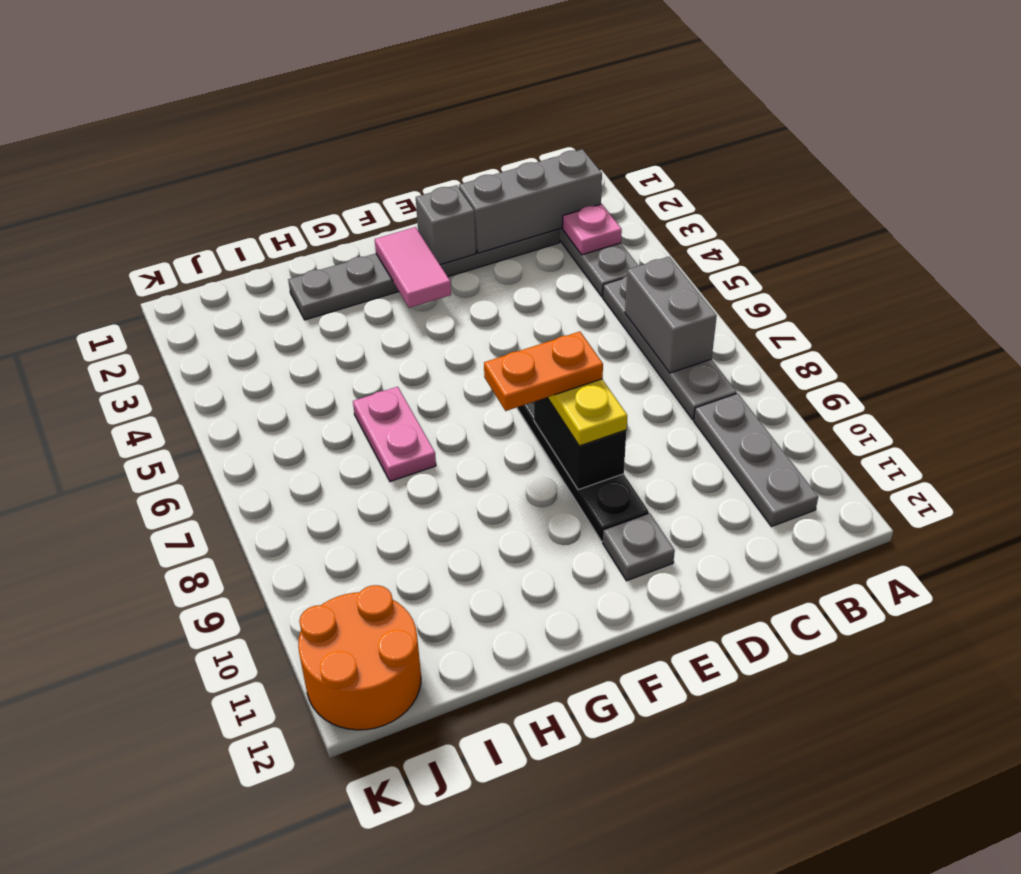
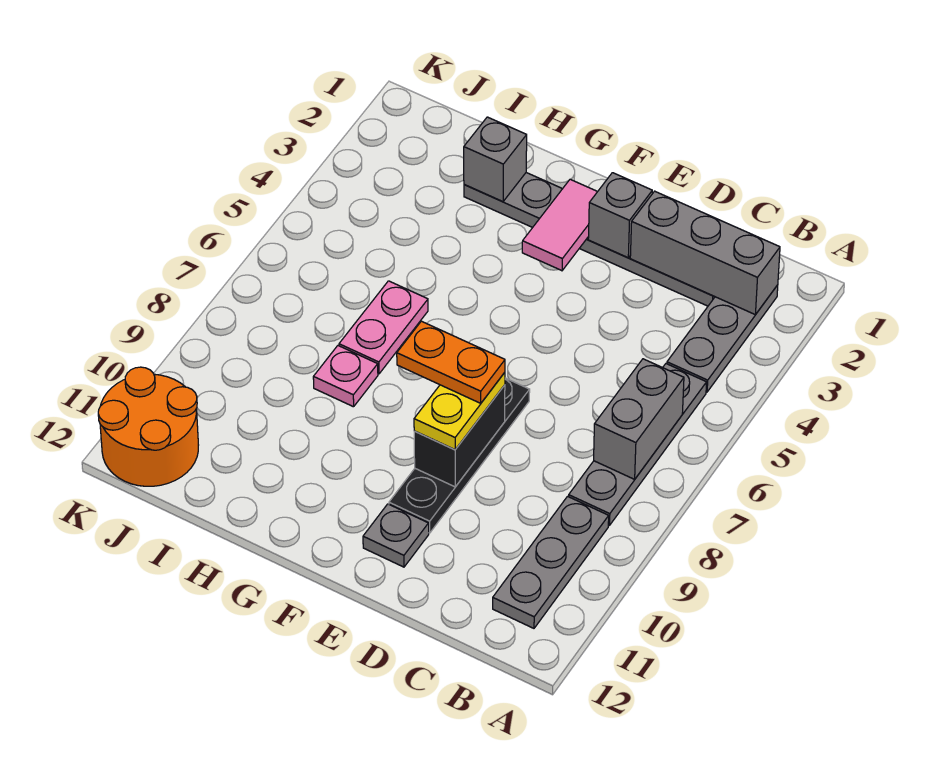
pink plate B3 level 2 -> pink plate H8 level 1
none -> grey brick H2 level 2

